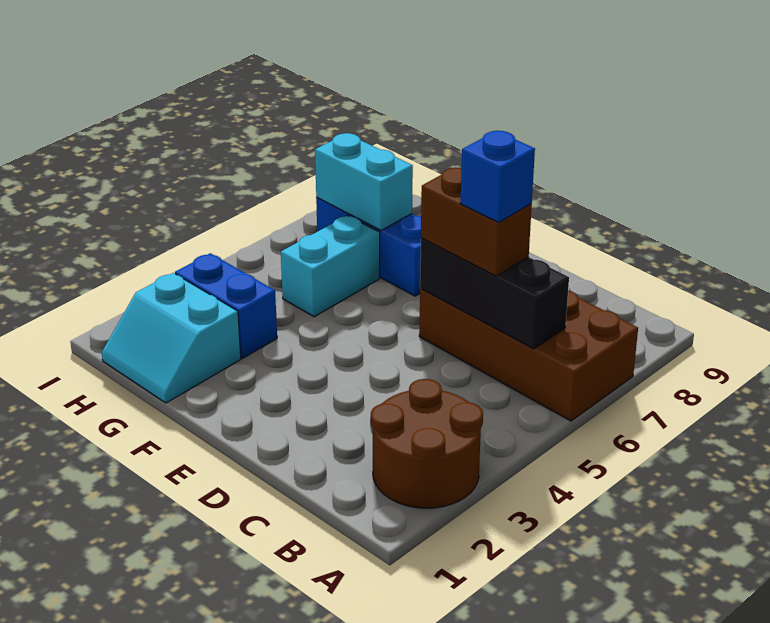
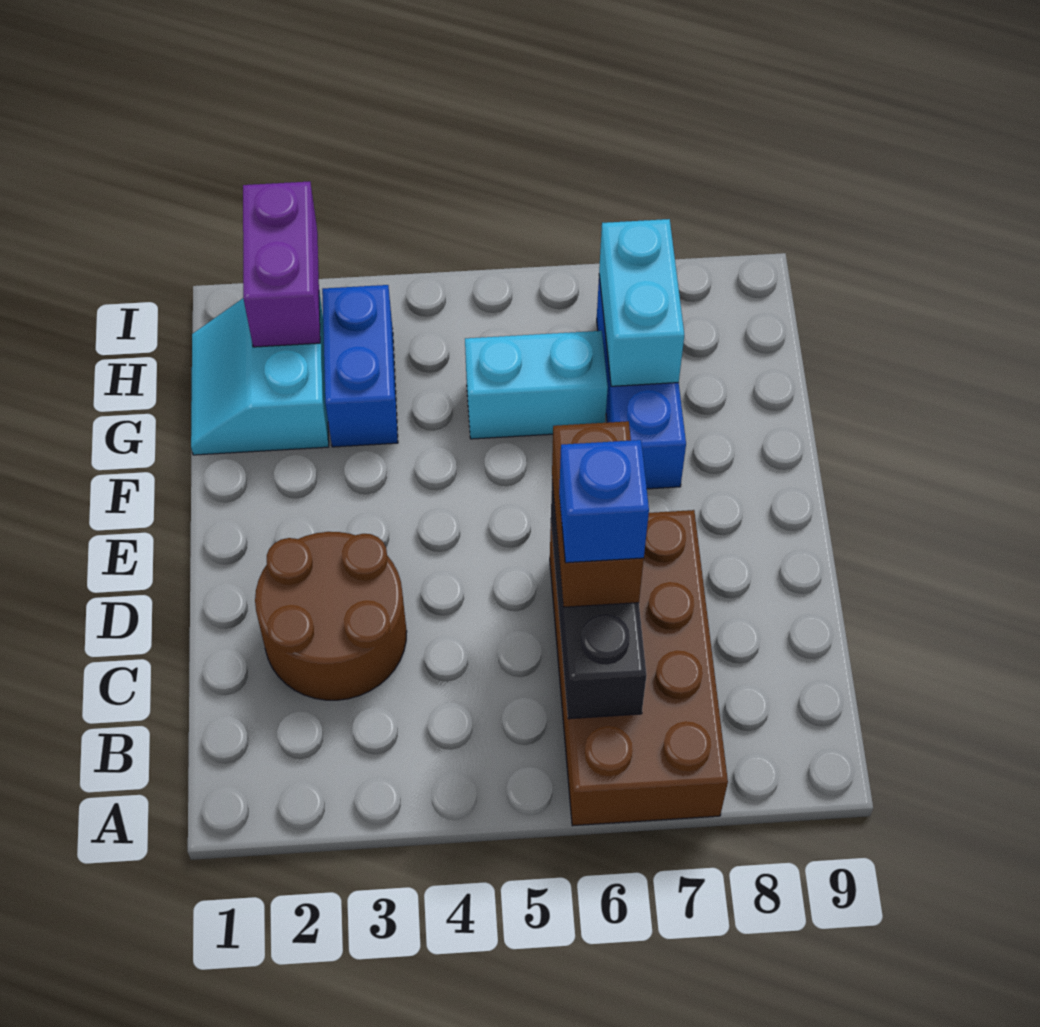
brown round brick A2:B3 level 1 -> brown round brick C2:D3 level 1
none -> purple brick H2:I2 level 2

